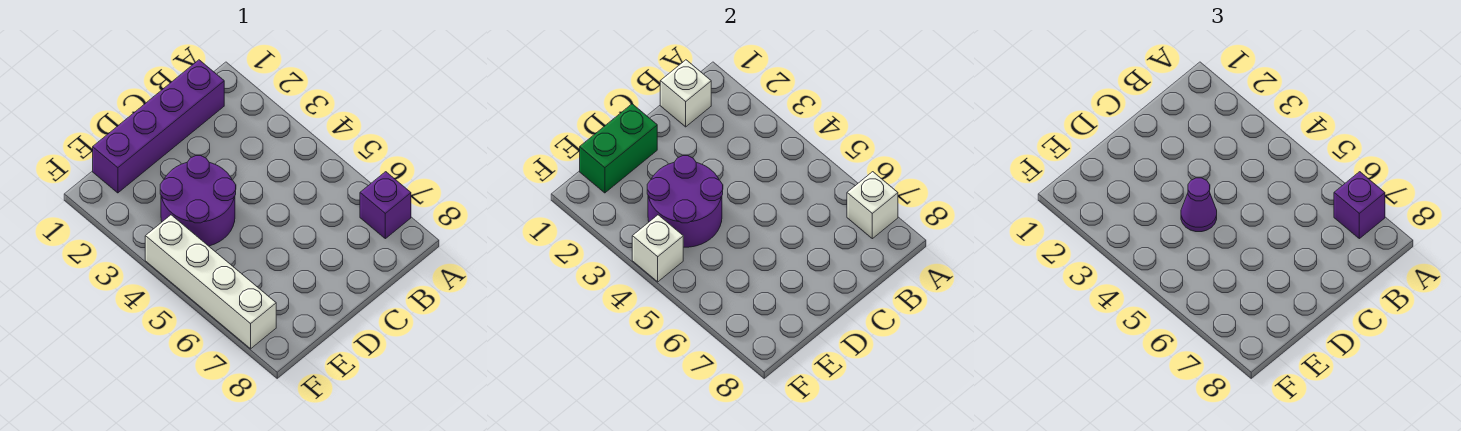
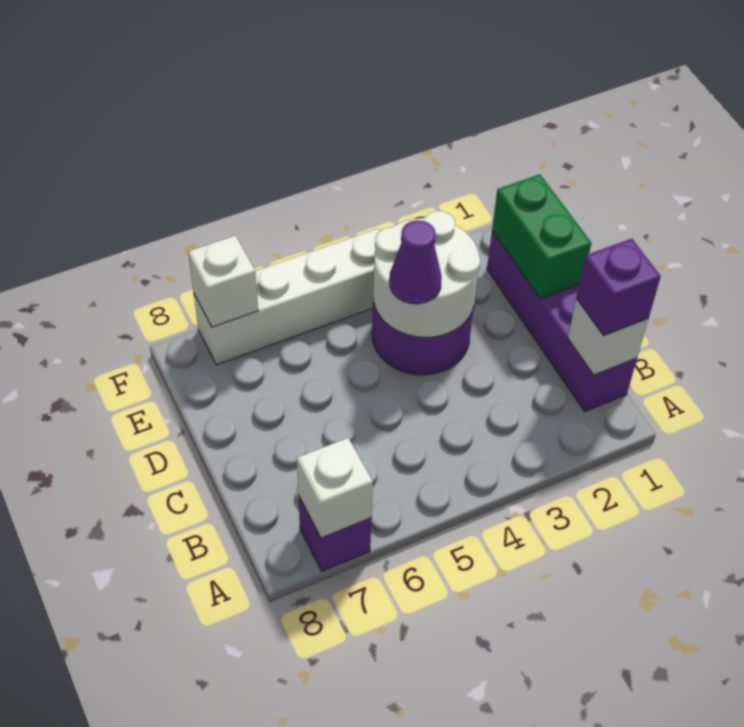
purple brick A7 level 3 -> purple brick B1 level 3
purple round brick D3:E4 level 2 -> white round brick D3:E4 level 2
white brick F4 level 2 -> white brick F7 level 2

